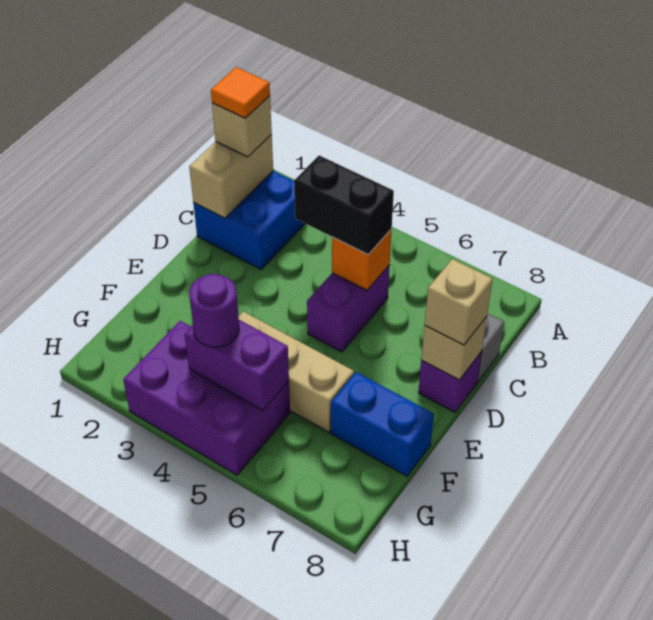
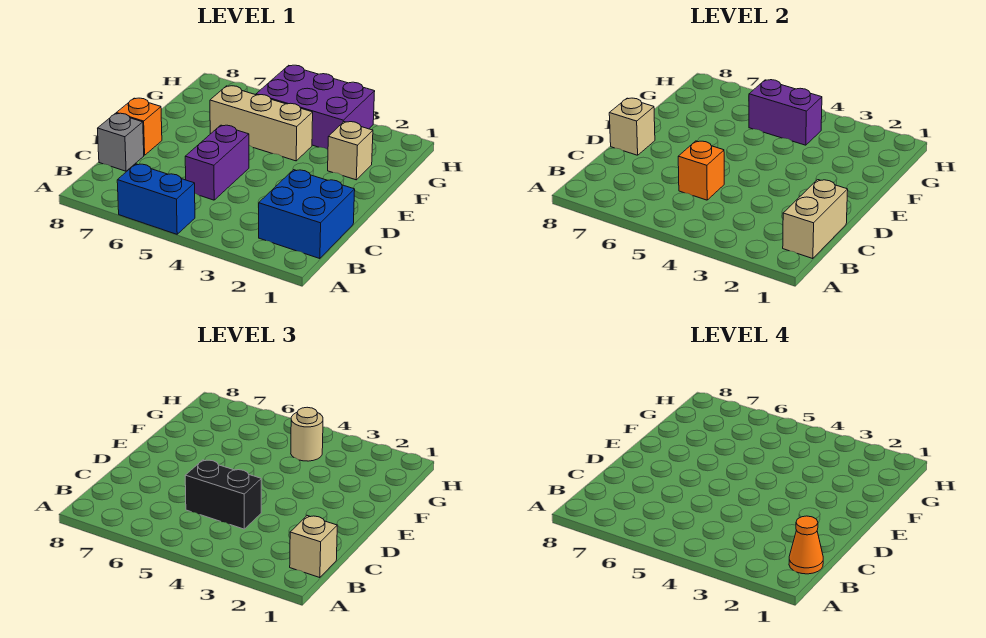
orange tile B1 level 4 -> orange cone B1 level 4
purple brick D8 level 1 -> orange brick D8 level 1
tan brick D8 level 3 -> tan brick F2 level 1
blue brick F7:F8 level 1 -> blue brick A5:A6 level 1
purple round brick G4 level 3 -> tan round brick G4 level 3

